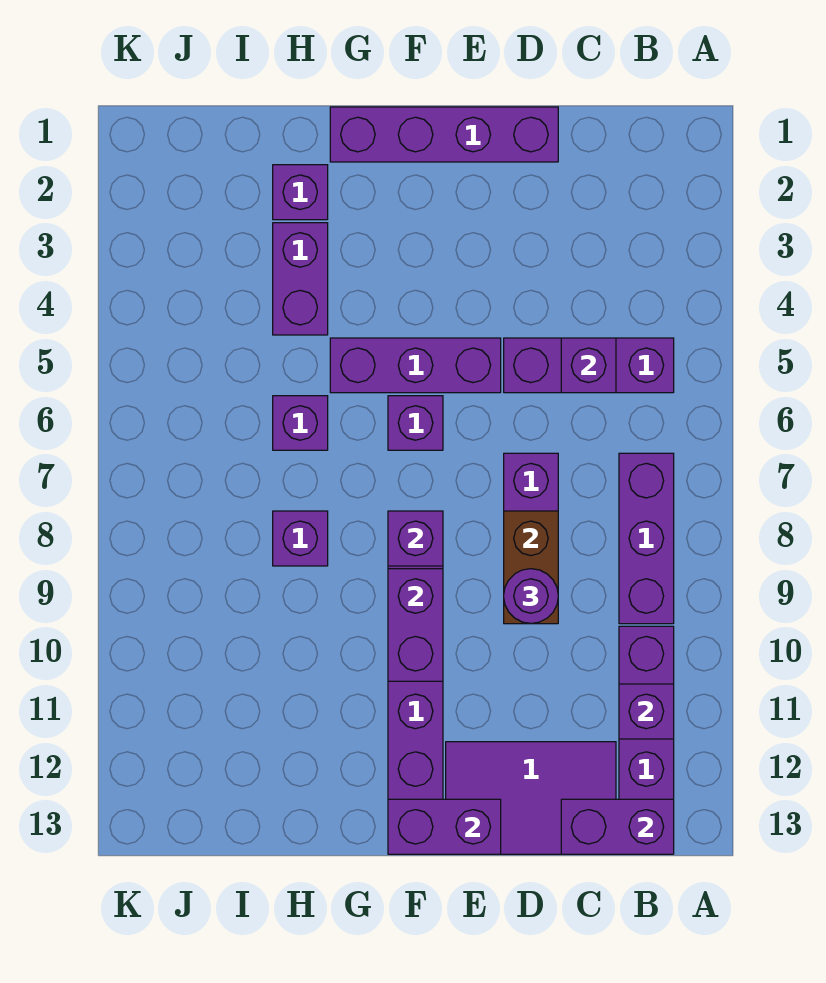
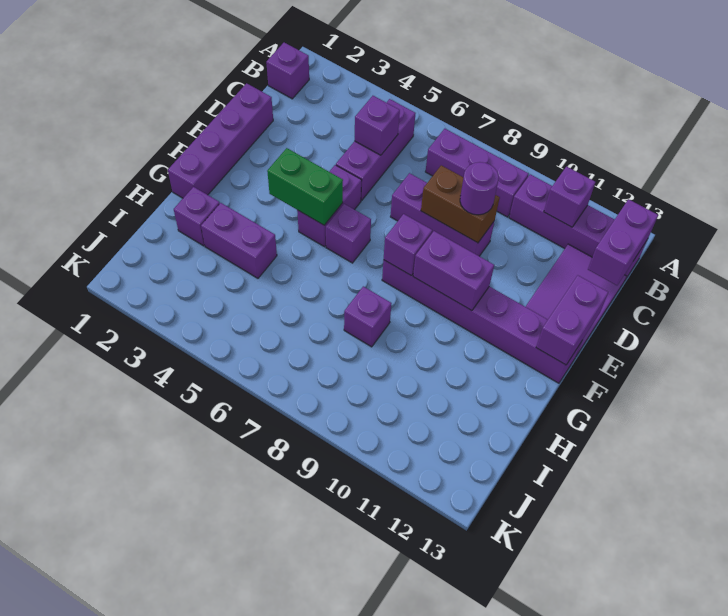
purple brick E5:G5 level 1 -> purple brick E5:F5 level 1
none -> green brick F4:F5 level 2
purple brick H6 level 1 -> purple brick B1 level 1

